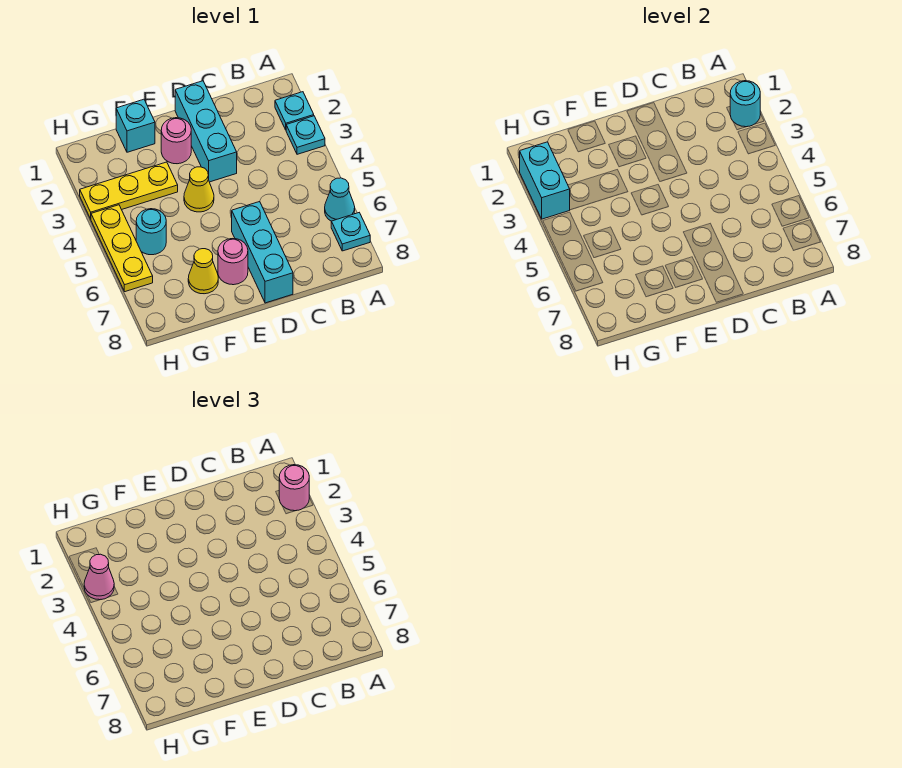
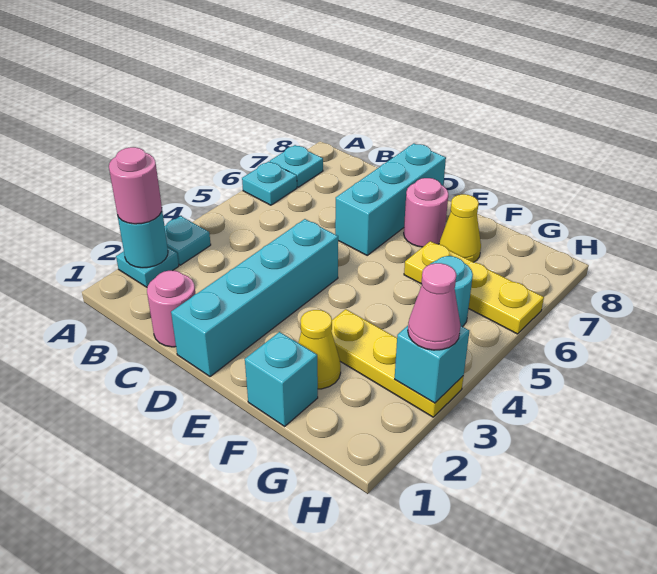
cyan cone A6 level 1 -> cyan plate A6 level 1
cyan brick D1:D3 level 1 -> cyan brick D1:D4 level 1
pink round brick E2 level 1 -> pink round brick C1 level 1
yellow cone E4 level 1 -> yellow cone F2 level 1
cyan brick H2:H3 level 2 -> cyan brick H3 level 2
yellow plate H4:H6 level 1 -> yellow plate F6:H6 level 1

